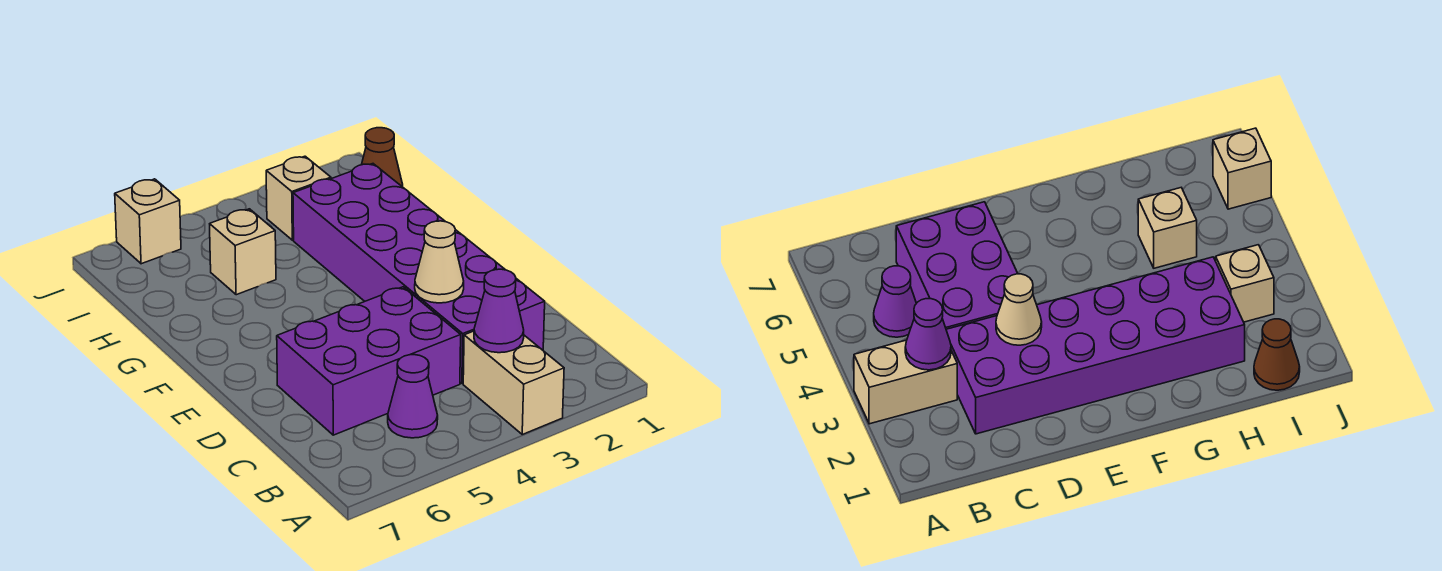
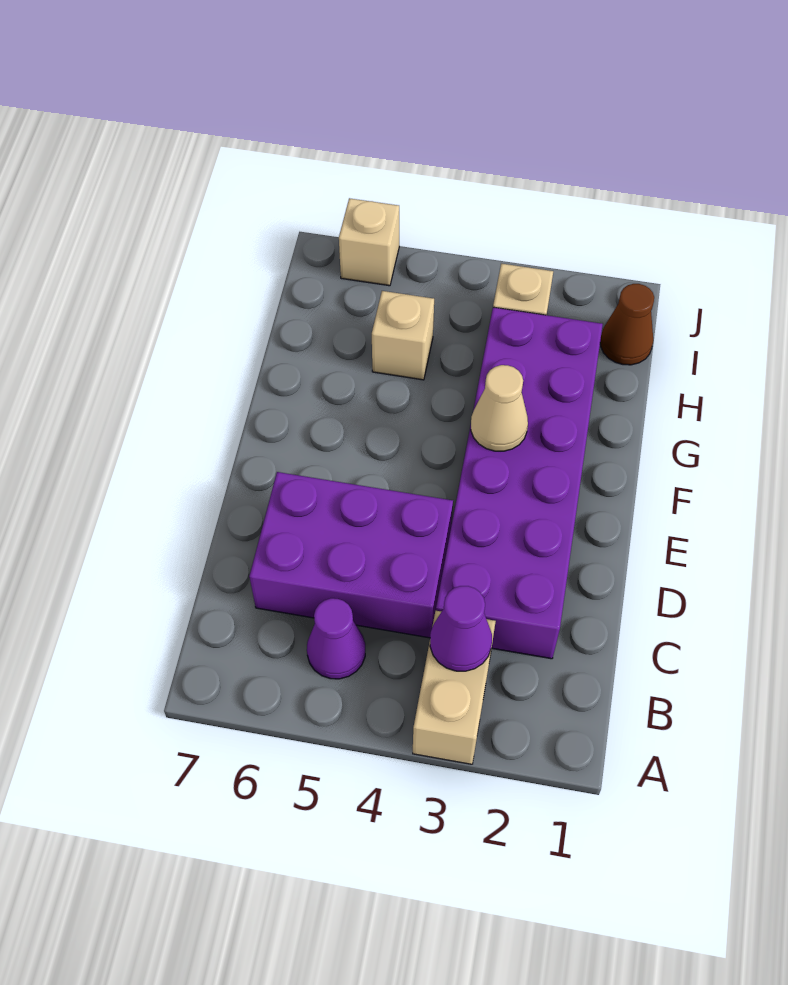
tan cone D3 level 2 -> tan cone F3 level 2

